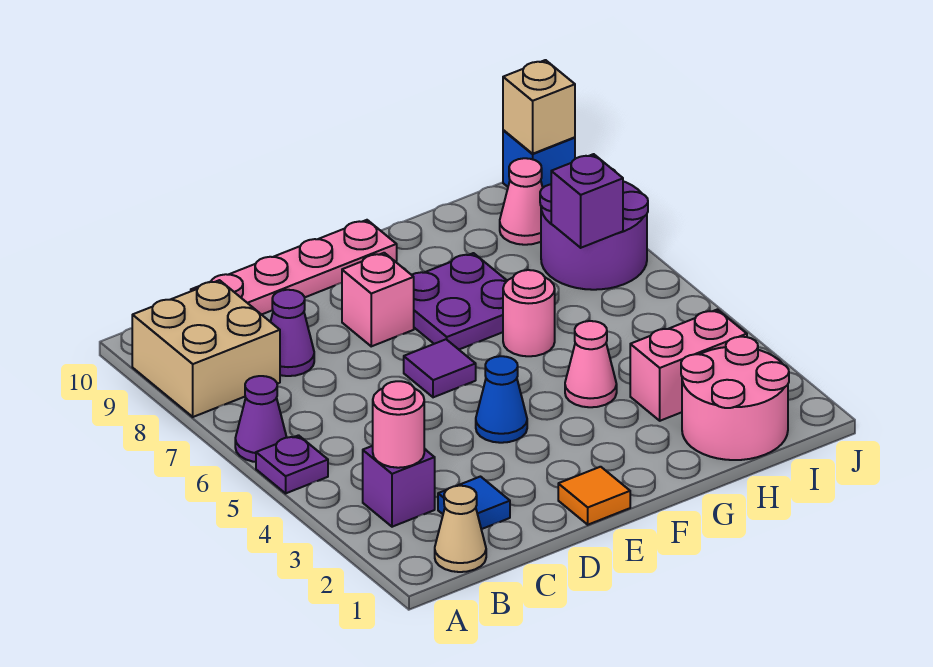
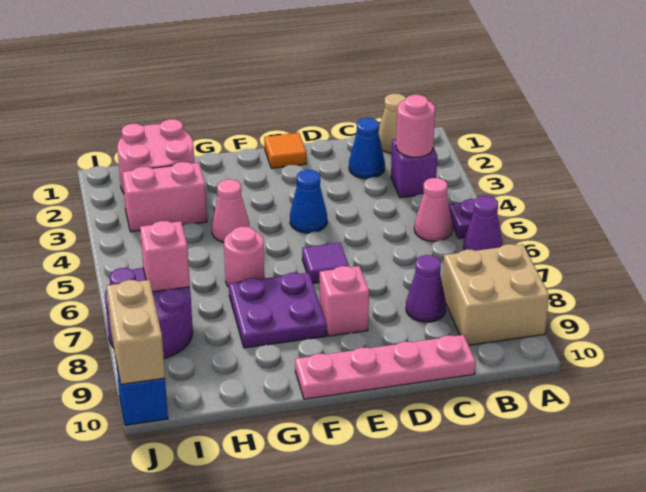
blue tile C2 level 1 -> blue cone C2 level 1
purple brick I7 level 2 -> pink brick I7 level 2
pink cone I9 level 1 -> pink cone B5 level 1
tan brick J10 level 2 -> tan brick J9:J10 level 2

